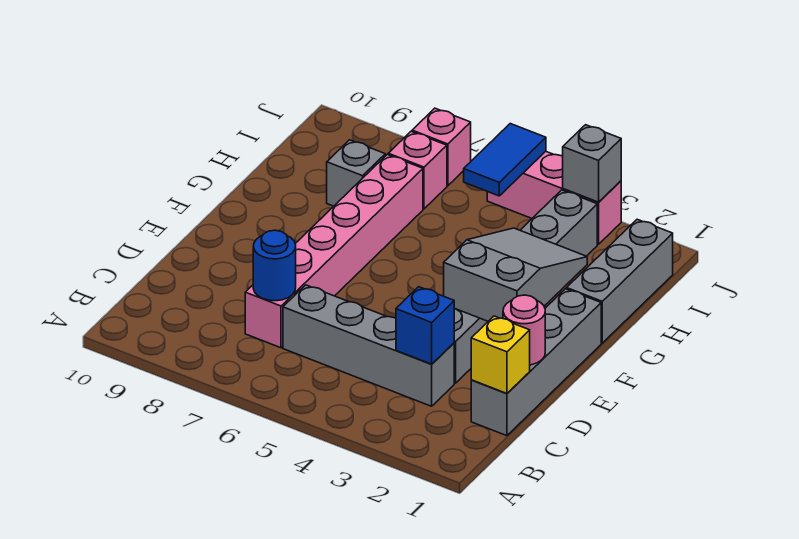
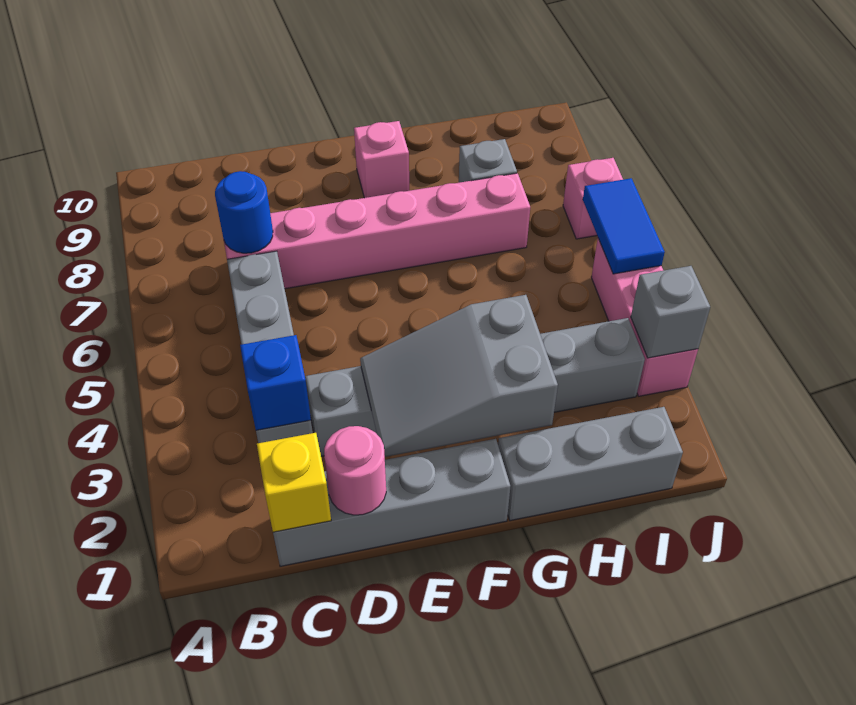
grey slope E2:G3 level 2 top E -> grey slope E2:G3 level 2 top G
blue tile I5:J5 level 2 -> blue tile J5:J6 level 2
pink brick I7 level 1 -> pink brick F9 level 1

